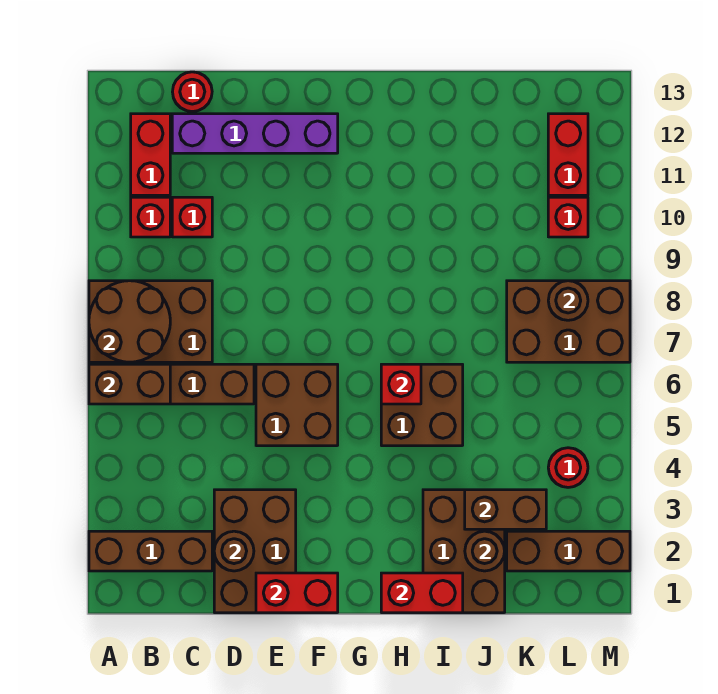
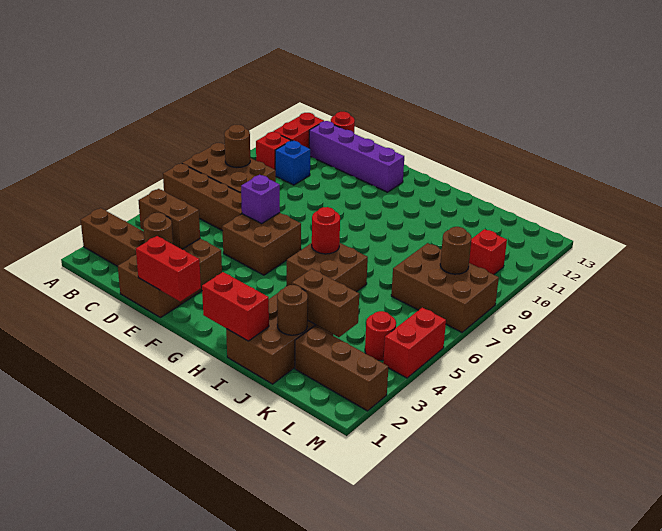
brown brick A6:B6 level 2 -> brown brick C3:D3 level 2
brown round brick A7:B8 level 2 -> brown round brick B8 level 2
red brick C10 level 1 -> blue brick C10 level 1
none -> purple brick E6 level 2
red brick H6 level 2 -> red round brick H6 level 2
red brick L11:L12 level 1 -> red brick M4:M5 level 1

